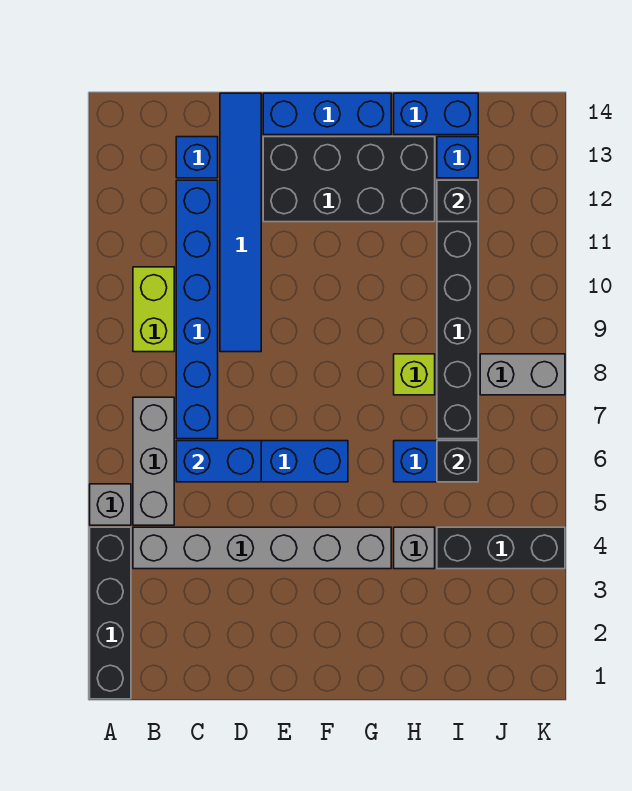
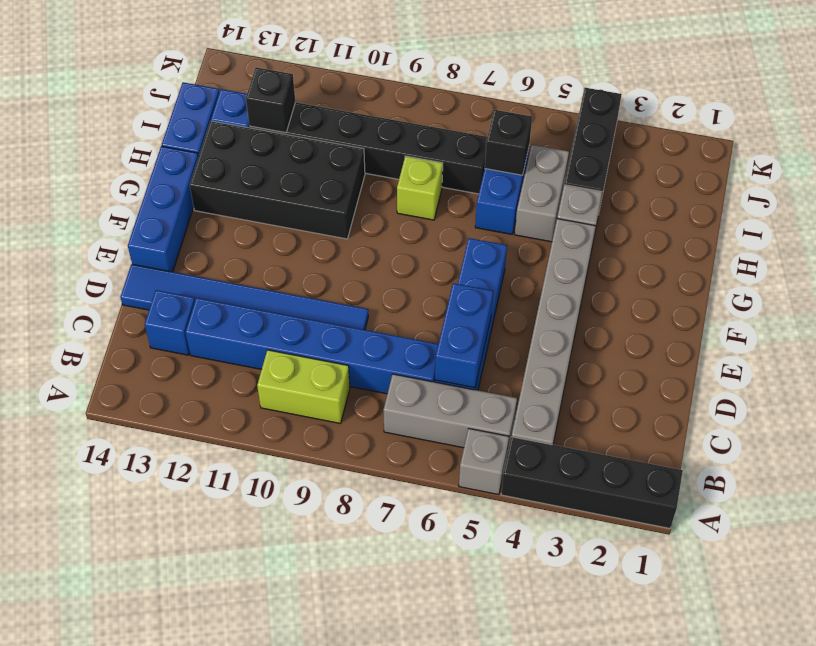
black brick E12:H13 level 1 -> black brick G10:H13 level 1
grey brick J8:K8 level 1 -> grey brick H5:I5 level 1

